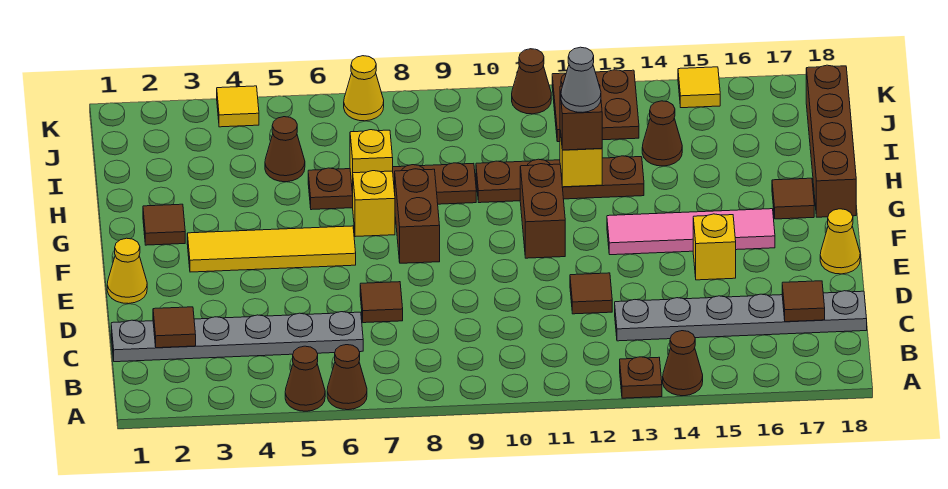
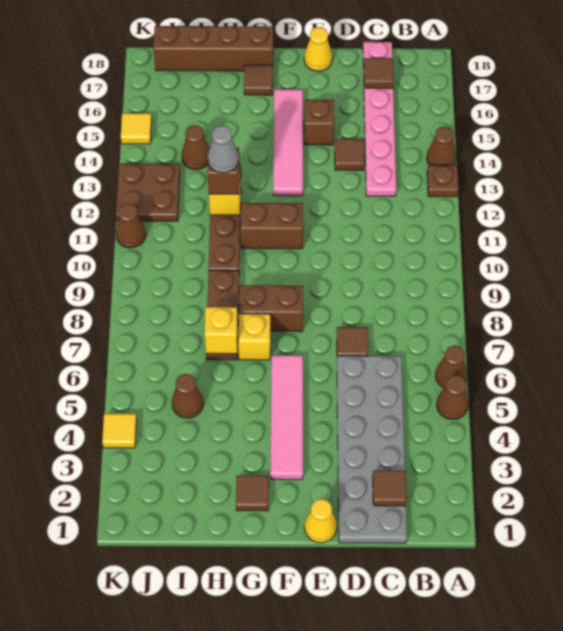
grey plate C1:C6 level 1 -> grey plate C1:D6 level 1
grey plate C13:C18 level 1 -> pink plate C13:C18 level 1
brown tile D12 level 1 -> brown tile D14 level 1
yellow brick E15 level 1 -> brown brick E15 level 1
yellow tile F3:F6 level 1 -> pink tile F3:F6 level 1
brown plate H6:H9 level 1 -> brown plate H7:H9 level 1
yellow cone K7 level 1 -> none

